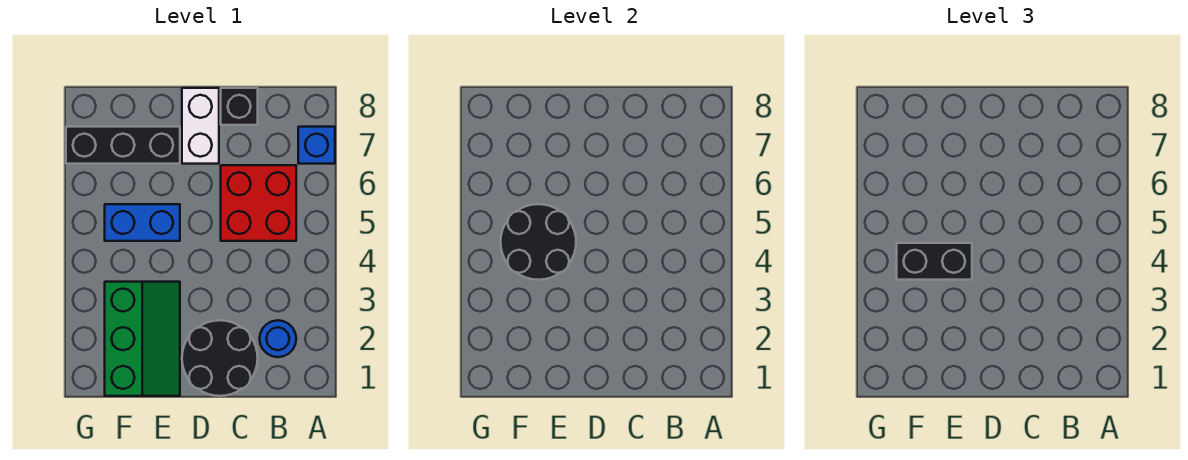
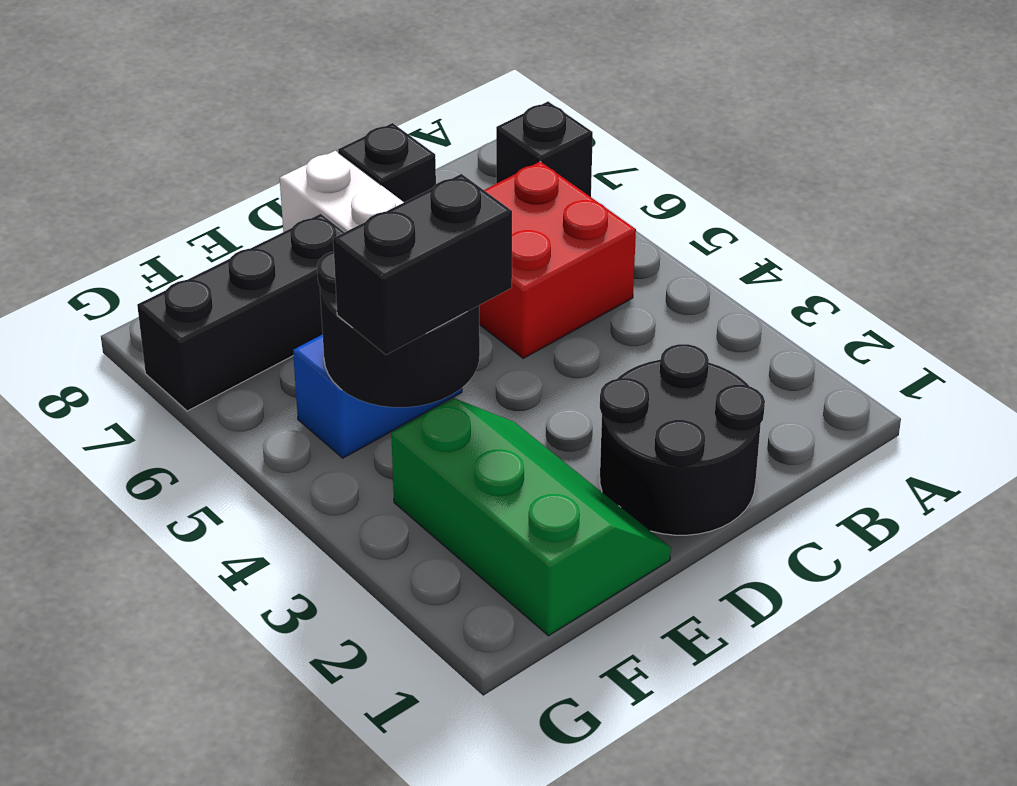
blue brick A7 level 1 -> black brick A7 level 1
blue round brick B2 level 1 -> none

